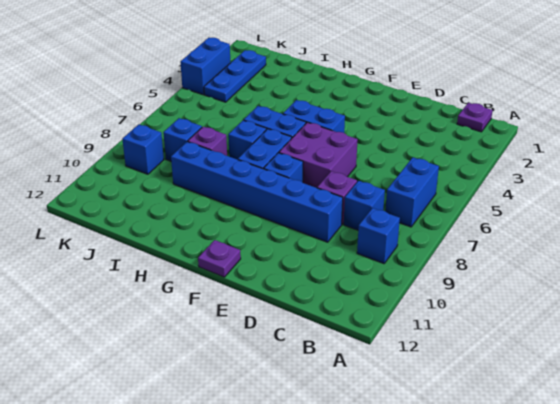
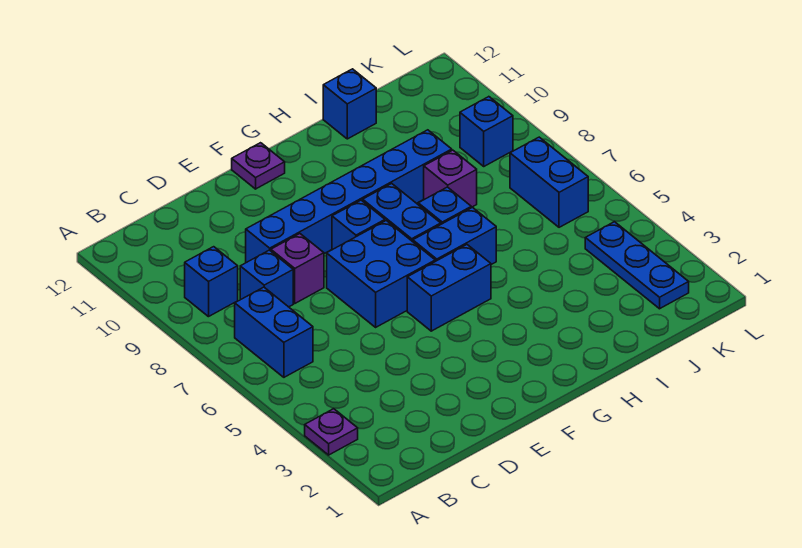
purple plate B1 level 1 -> purple plate A3 level 1
purple brick E6:F7 level 1 -> blue brick E6:F7 level 1
blue brick J8 level 1 -> blue brick I12 level 1
blue brick L3:L4 level 1 -> blue brick K6:K7 level 1

